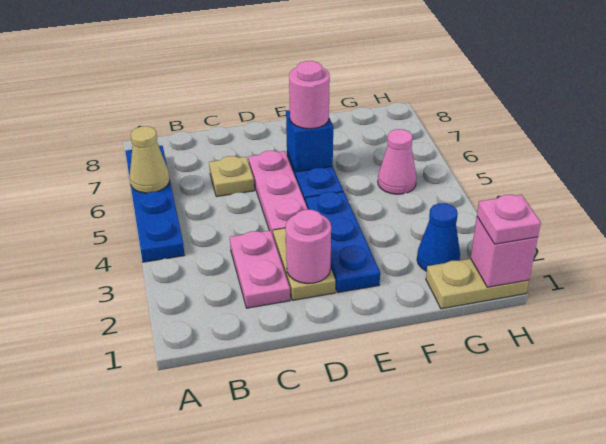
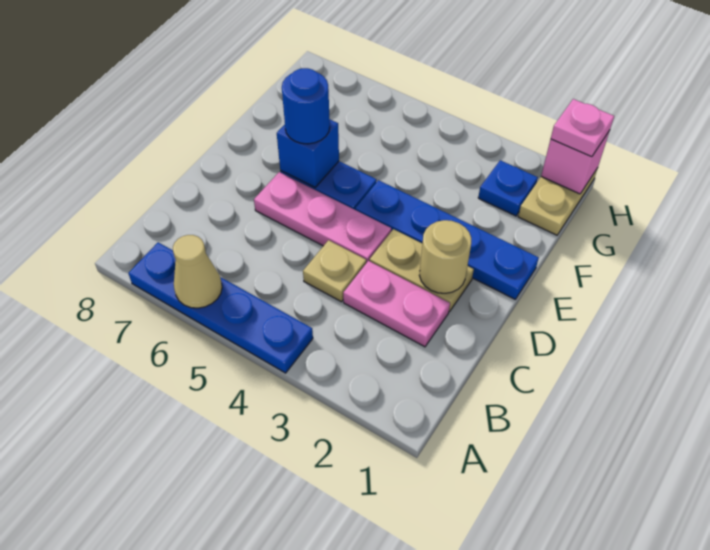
tan plate C6 level 1 -> tan plate C4 level 1
pink round brick D2 level 2 -> tan round brick D2 level 2
blue plate E2:E4 level 1 -> blue plate E1:E4 level 1
pink round brick E6 level 3 -> blue round brick E6 level 3
blue cone G2 level 1 -> blue plate G2 level 1
pink cone G5 level 1 -> none

